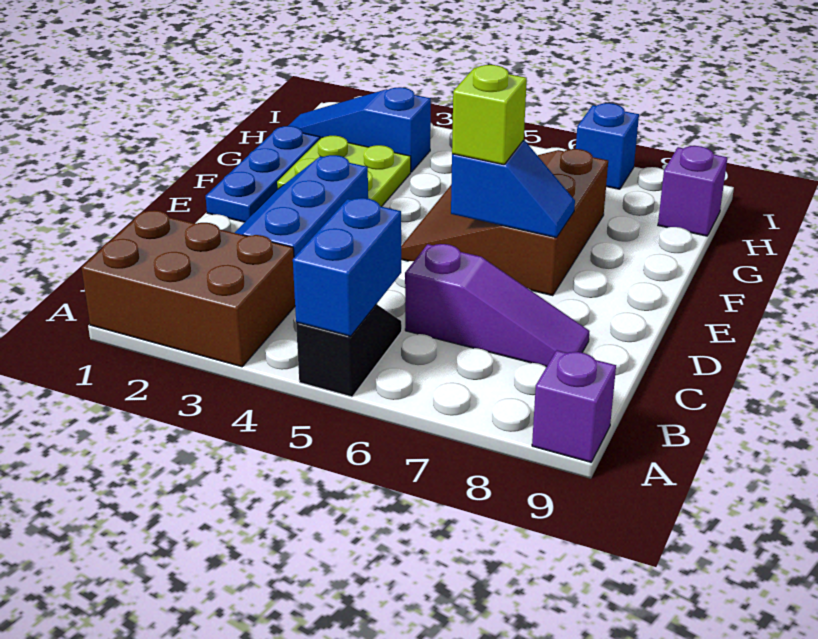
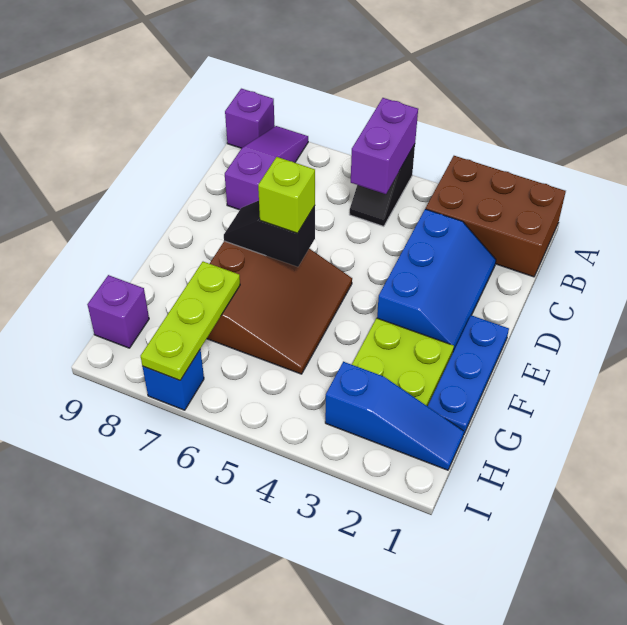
blue brick A5:B5 level 2 -> purple brick A5:B5 level 2
purple slope C6:C8 level 1 top 6 -> purple slope A8:C8 level 1 top C
blue slope E6:E7 level 2 top 6 -> black slope E6:E7 level 2 top 6
none -> lime plate G7:I7 level 2

